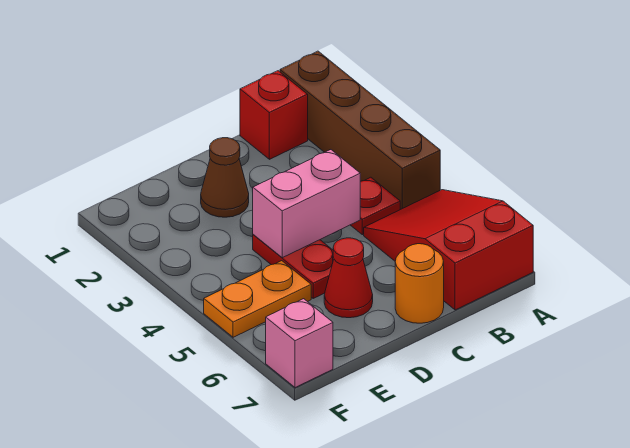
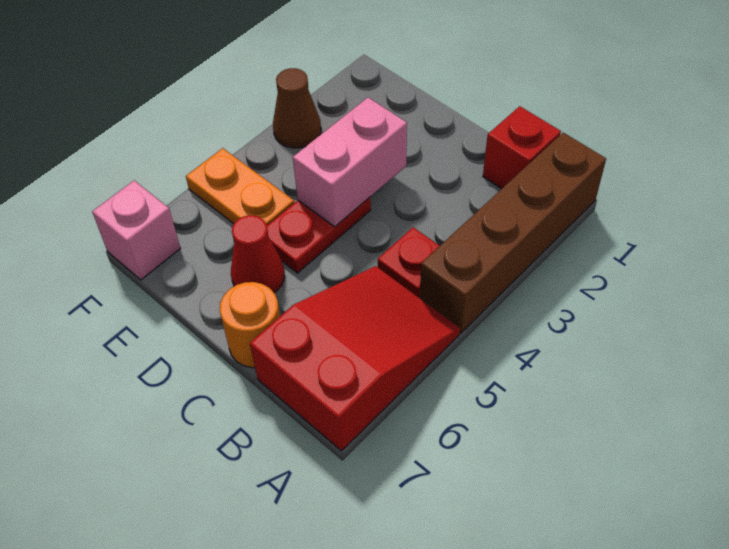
pink brick C4:D4 level 2 -> pink brick D3:D4 level 2
brown cone D2 level 1 -> brown cone F3 level 1

